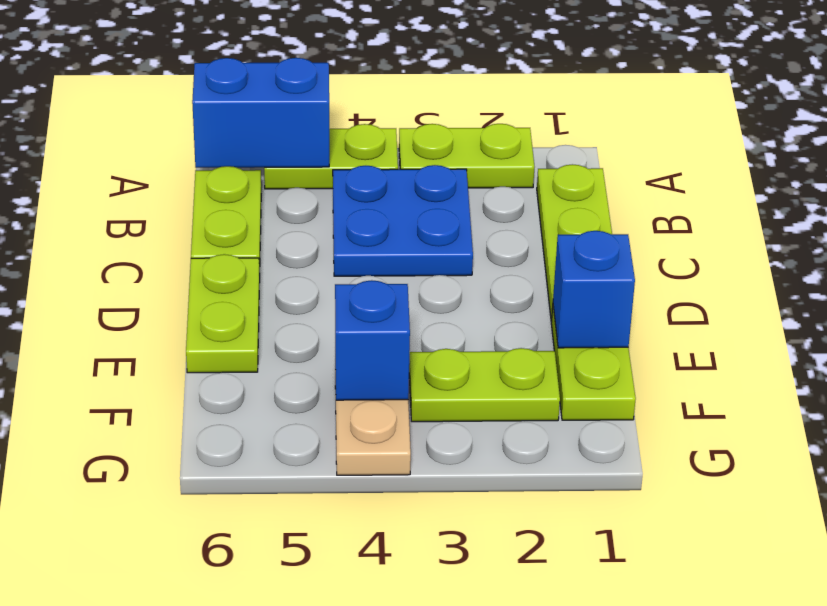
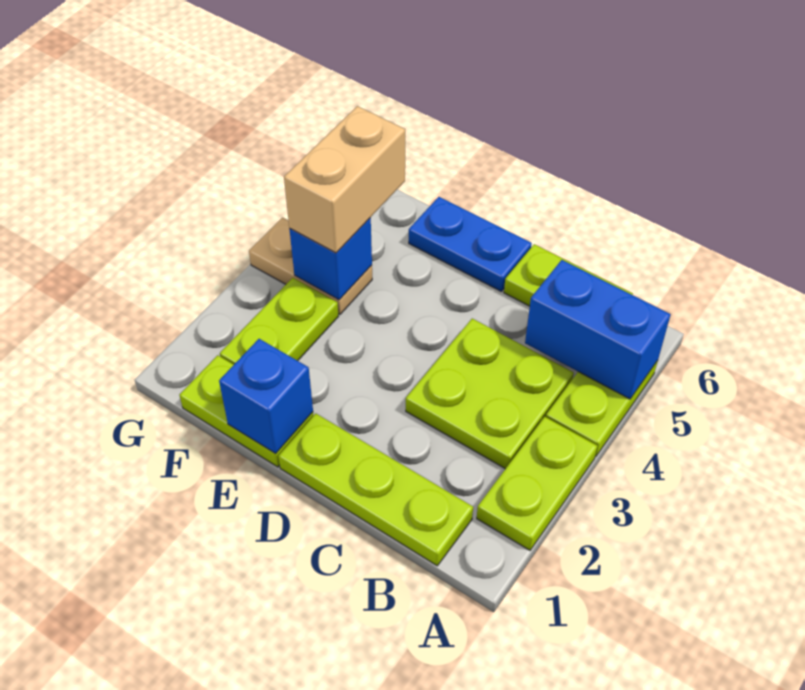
blue brick A5:A6 level 2 -> blue brick A5:B5 level 2
blue plate B3:C4 level 1 -> lime plate B3:C4 level 1
lime plate D6:E6 level 1 -> blue plate D6:E6 level 1
none -> tan brick F4:F5 level 3

